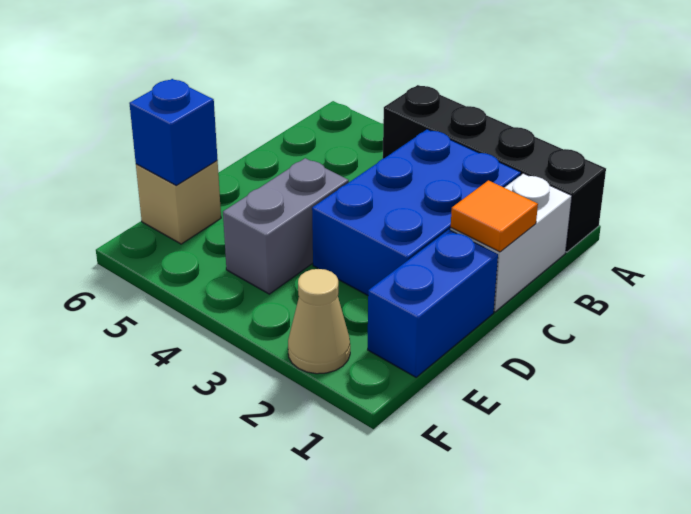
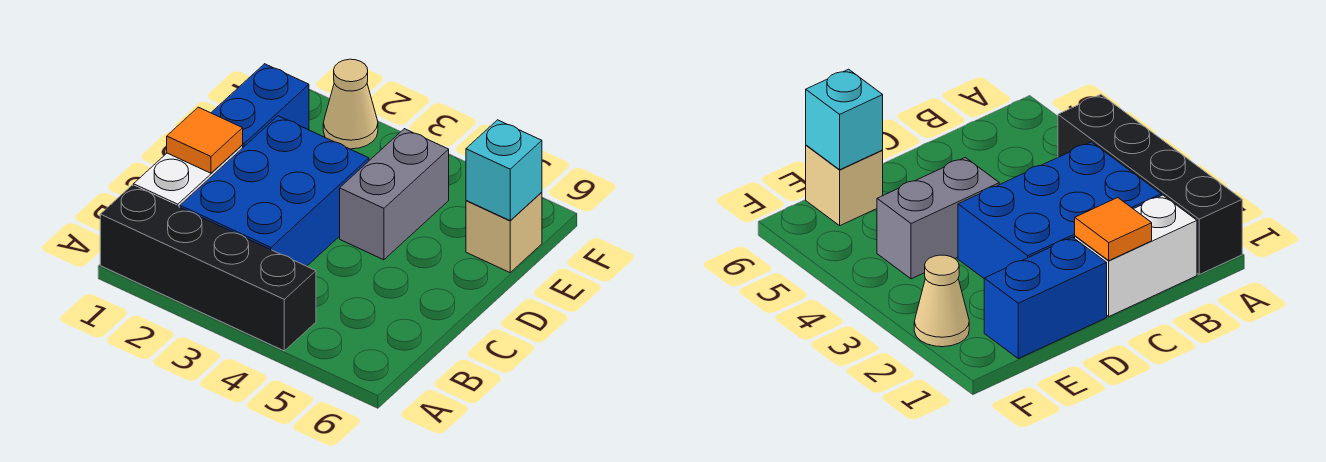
blue brick E6 level 2 -> cyan brick E6 level 2

